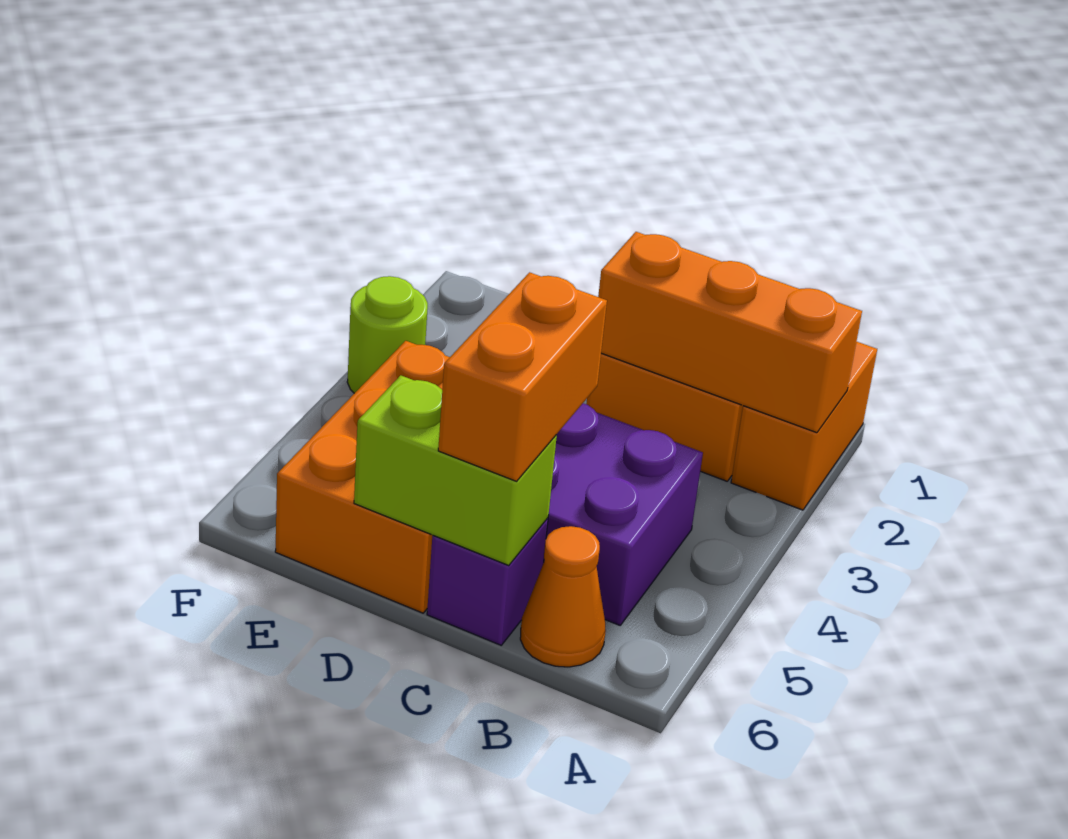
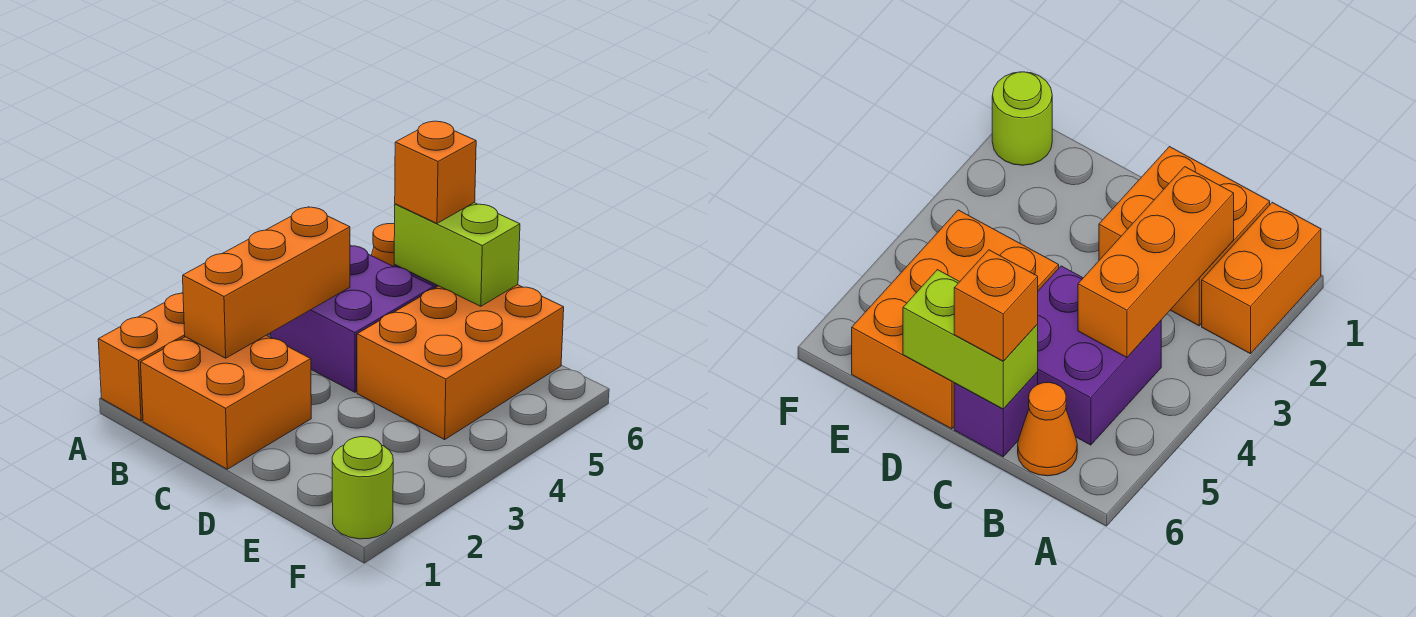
orange brick A2:C2 level 2 -> orange brick B2:B4 level 2
orange brick C5:C6 level 3 -> orange brick C6 level 3
lime round brick F3 level 1 -> lime round brick F1 level 1

